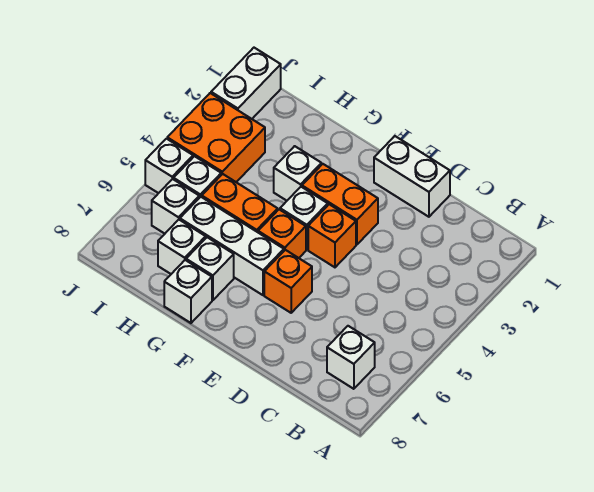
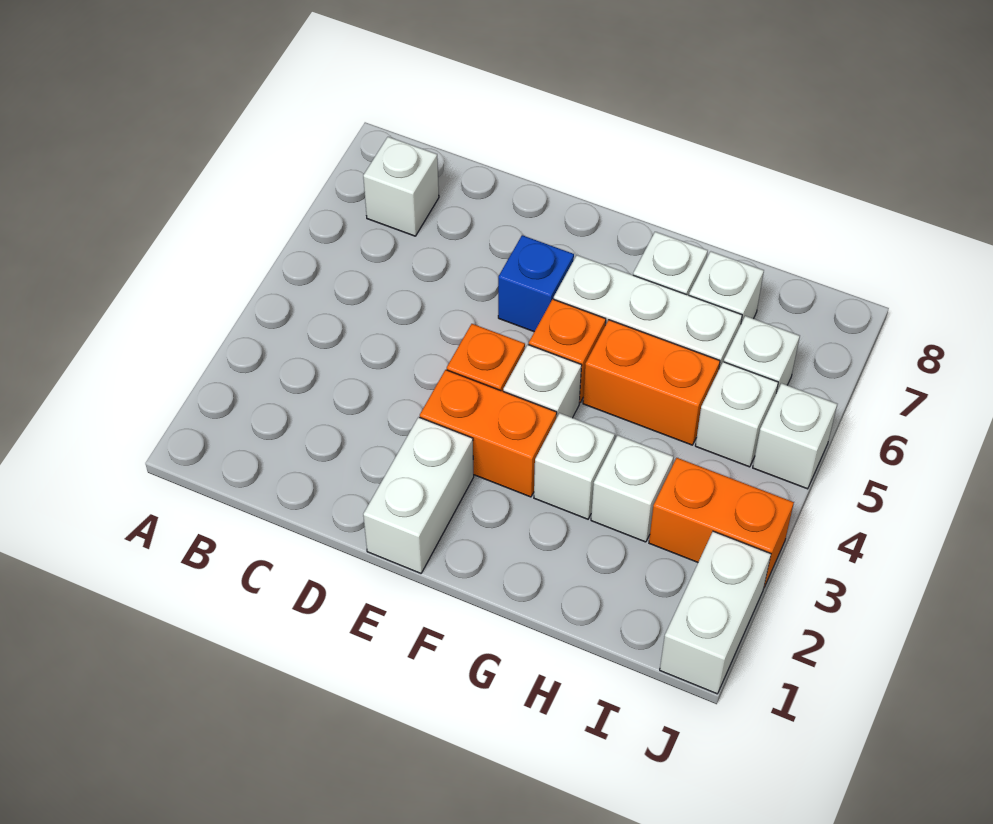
white brick D1:E1 level 1 -> white brick E1:E2 level 1
orange brick E6 level 1 -> blue brick E6 level 1
white brick G8 level 1 -> white brick H3 level 1
orange brick I3:J4 level 1 -> orange brick I3:J3 level 1

